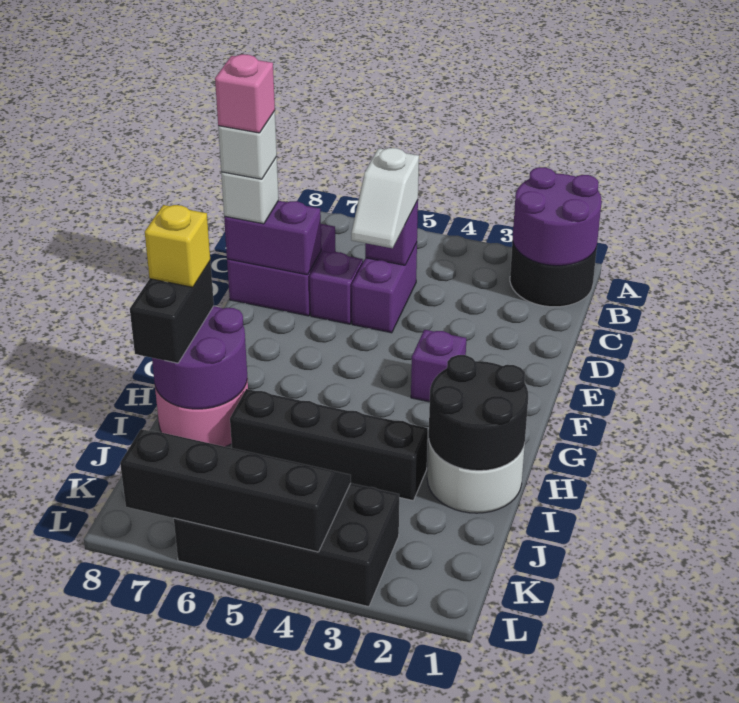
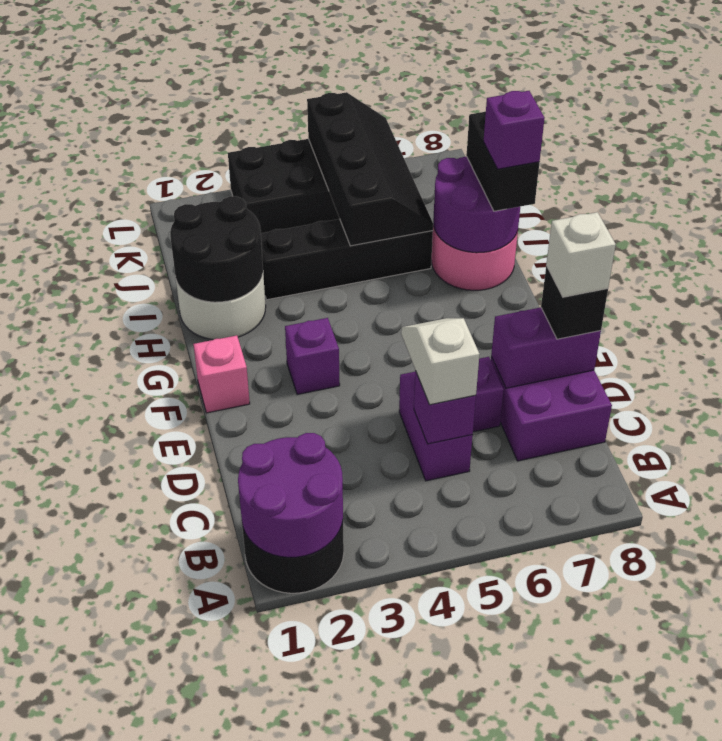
white brick D8 level 3 -> black brick D8 level 3
pink brick D8 level 5 -> pink brick F1 level 1
yellow brick H8 level 4 -> purple brick H8 level 4
black slope K4:L7 level 2 top L -> black slope I5:L6 level 2 top 5

